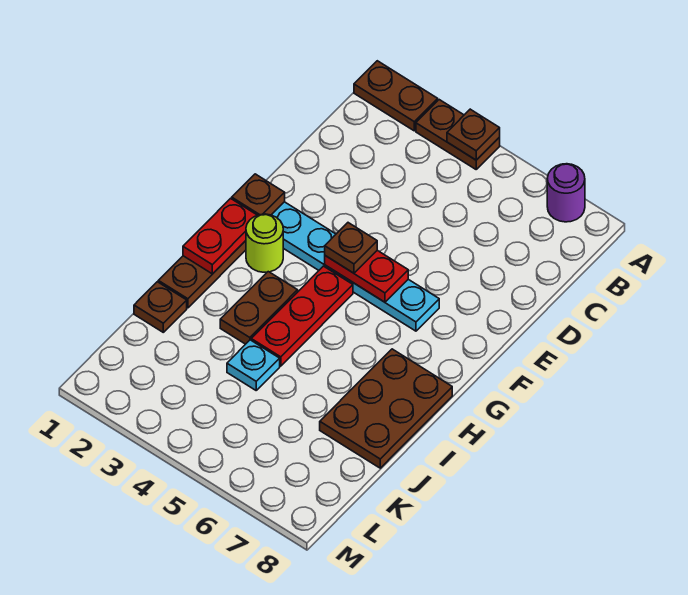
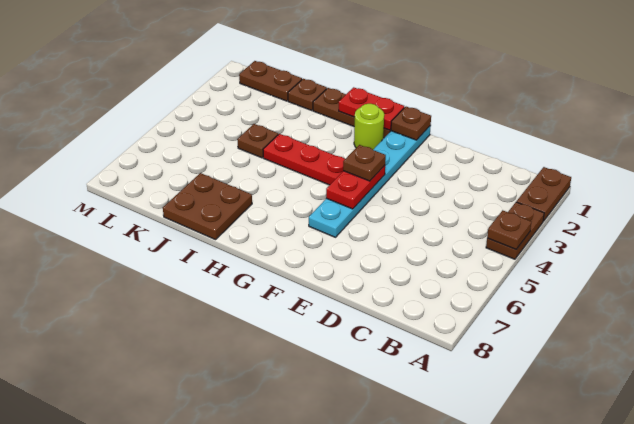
purple round brick A7 level 1 -> none
brown plate H3:I3 level 1 -> brown plate K1:L1 level 1
brown plate H7:J8 level 1 -> brown plate I7:J8 level 1
cyan plate J4 level 1 -> brown plate J4 level 1

